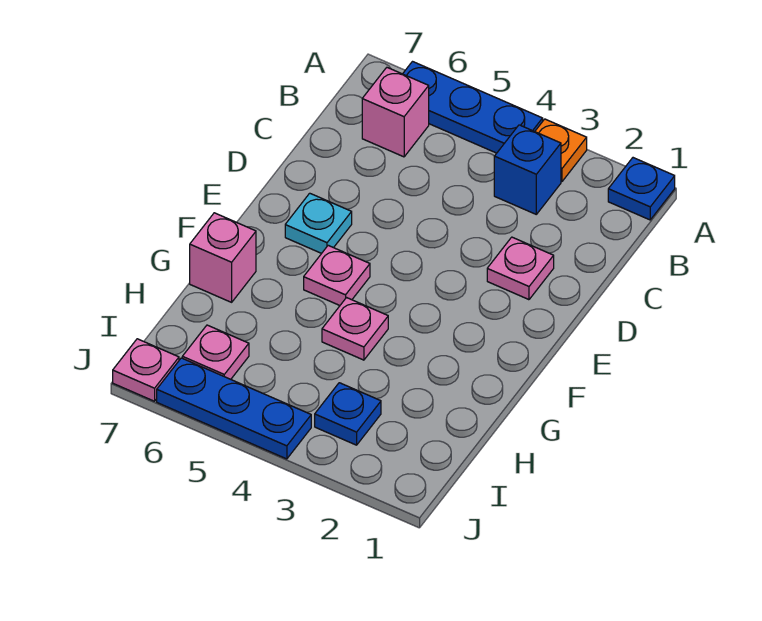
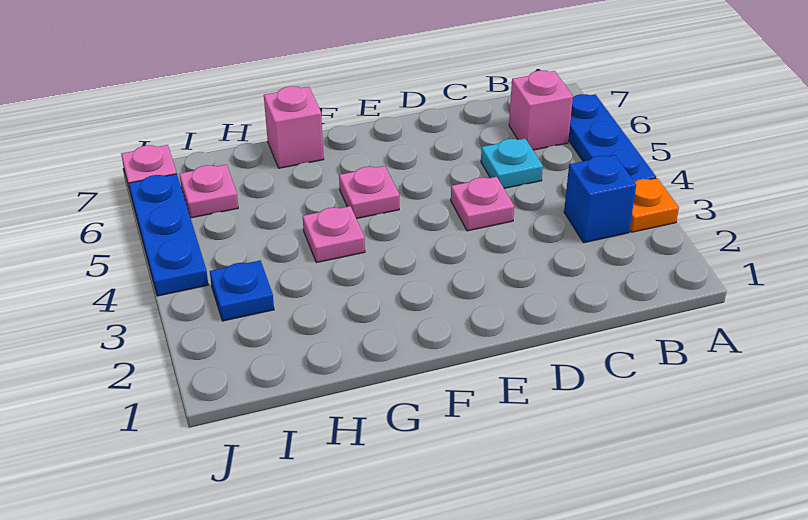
blue plate A1 level 1 -> none
pink plate D2 level 1 -> pink plate D4 level 1
cyan plate E6 level 1 -> cyan plate C5 level 1

